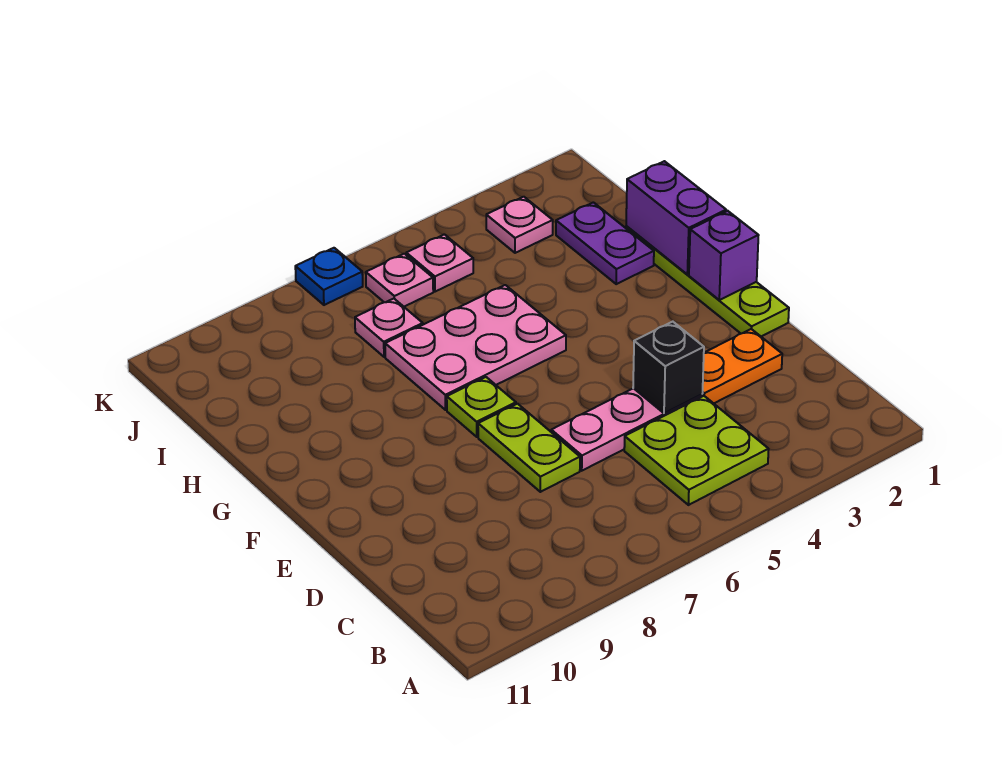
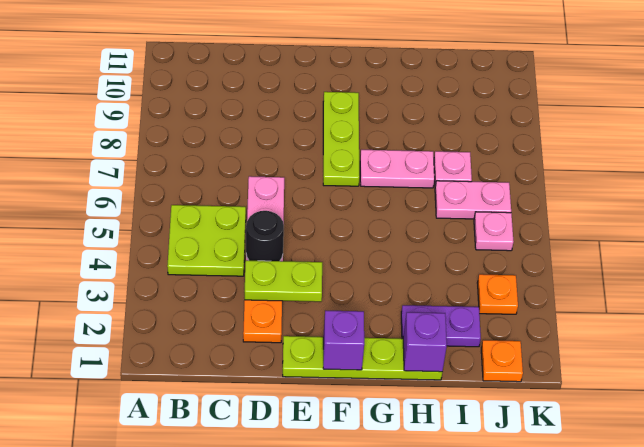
black brick D4 level 2 -> black round brick D4 level 2
lime plate D7:E7 level 1 -> lime plate D3:E3 level 2
lime plate F7 level 1 -> lime plate F7:F9 level 1
purple brick G1:H1 level 2 -> purple brick H1 level 2
pink plate G5:H7 level 1 -> pink plate G7:H7 level 1
none -> orange plate J1 level 1
pink plate J3 level 1 -> orange plate J3 level 1
pink plate J6 level 1 -> pink plate I6:J6 level 1
blue plate K7 level 1 -> none

